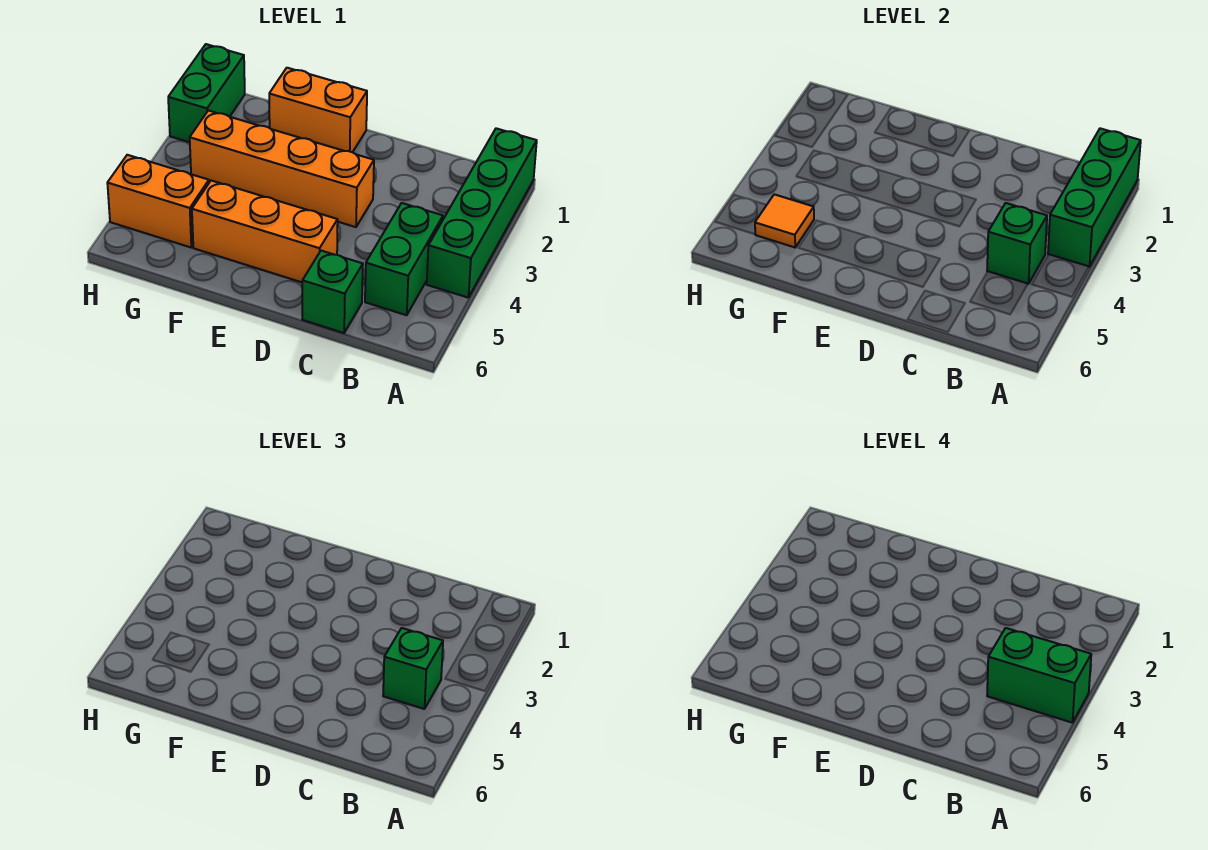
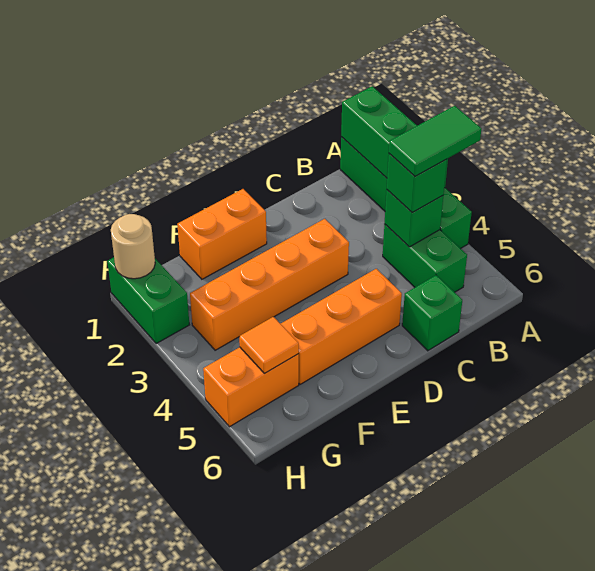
green brick A4:B4 level 4 -> green tile A4:B4 level 4
none -> tan round brick H1 level 2

